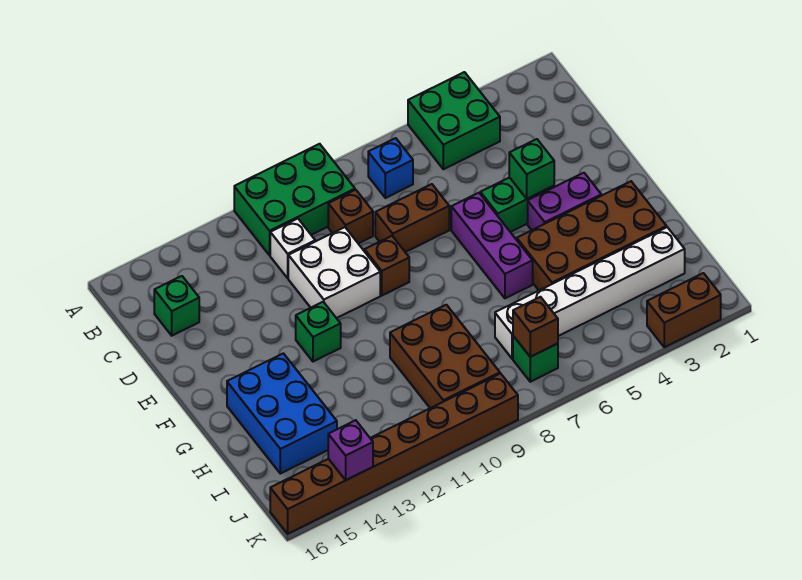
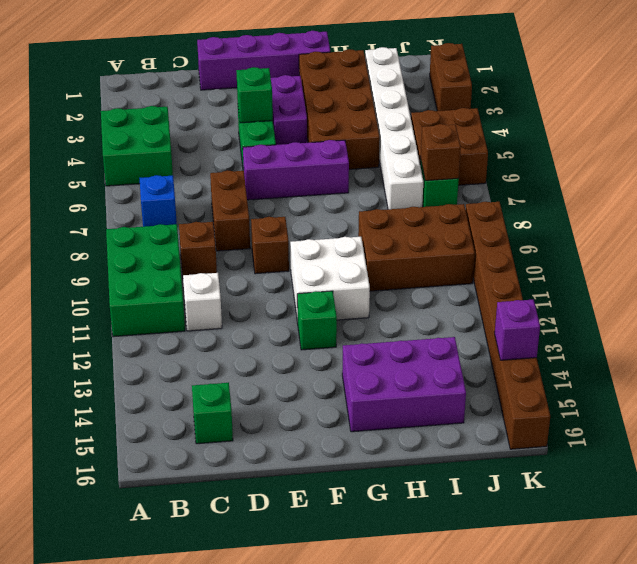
none -> purple brick D1:G1 level 1
white brick D10:E11 level 1 -> white brick F10:G11 level 1
blue brick G14:I15 level 1 -> purple brick G14:I15 level 1
none -> brown brick J5:K6 level 1

